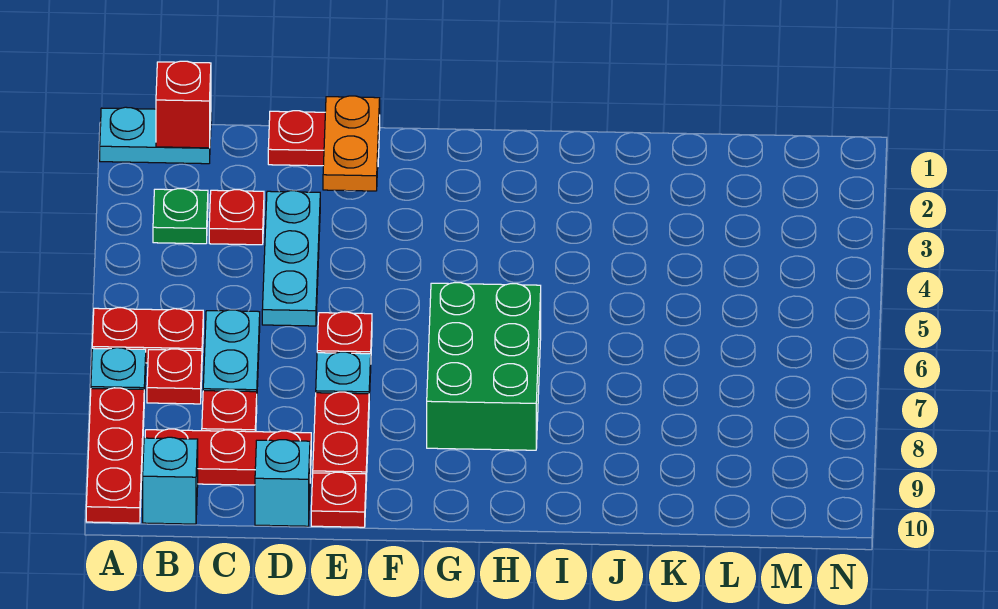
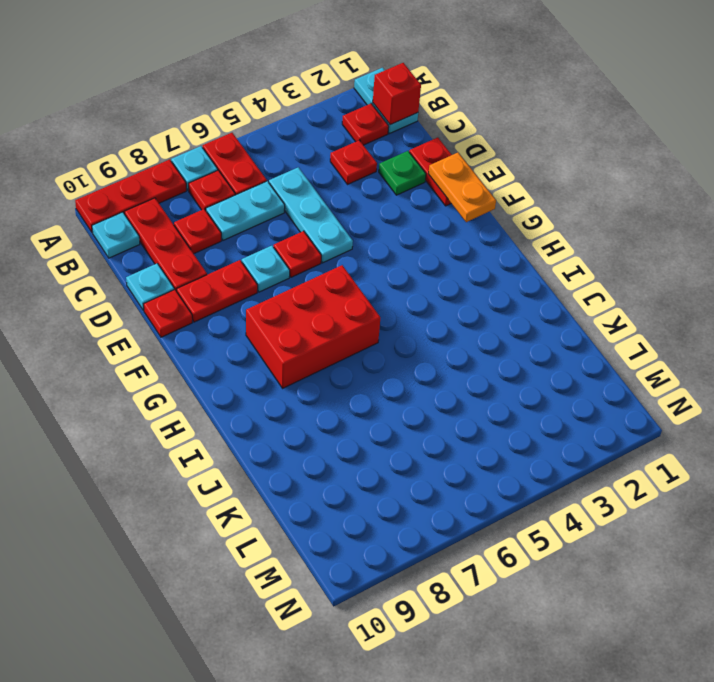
none -> red plate B2 level 1
green plate B3 level 1 -> green plate D2 level 1
cyan brick B10 level 1 -> cyan plate B10 level 1
cyan plate D3:D5 level 1 -> cyan plate C5:E5 level 1
cyan brick D10 level 1 -> cyan plate D10 level 1
orange plate E1:E2 level 2 -> orange plate E1:F1 level 2
green brick G6:H8 level 1 -> red brick G6:H8 level 1

